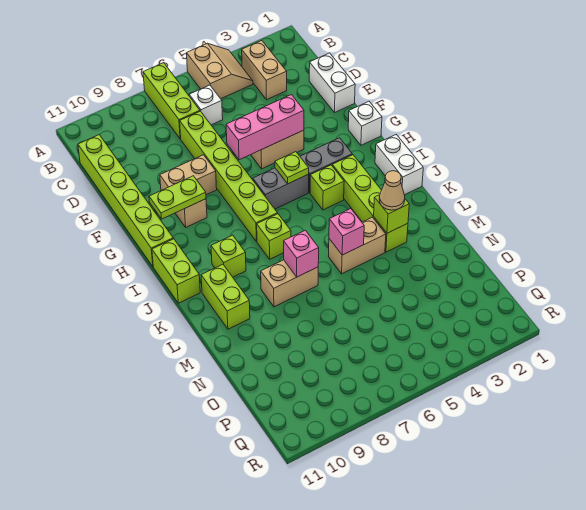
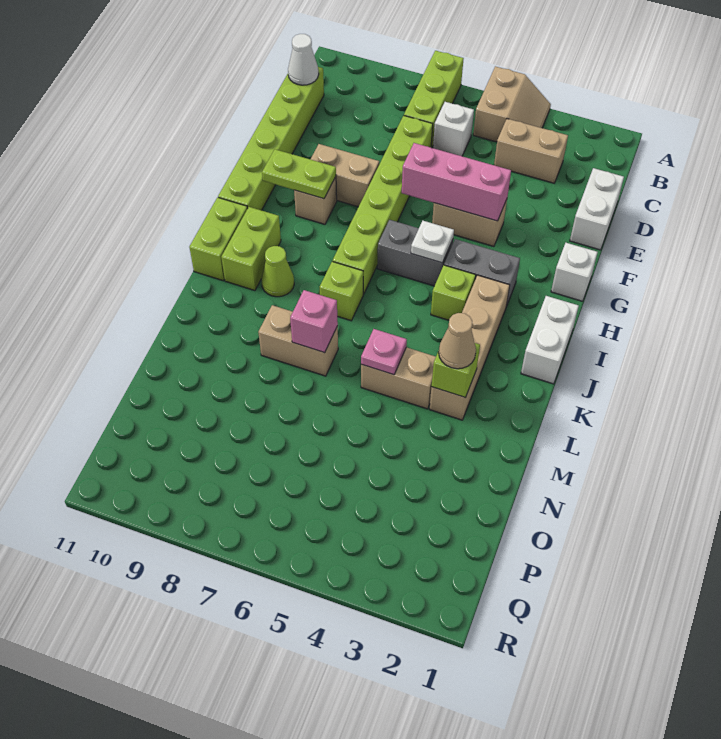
tan brick B3:C3 level 1 -> tan brick C3:C4 level 1
none -> white cone C11 level 2
lime plate H5 level 2 -> white plate H5 level 2
lime brick I3:L3 level 1 -> tan brick I3:L3 level 1
lime brick J9 level 1 -> lime cone J9 level 1
lime brick K10:L10 level 1 -> lime brick I10:J10 level 1
pink brick L5 level 2 -> pink plate L5 level 2

